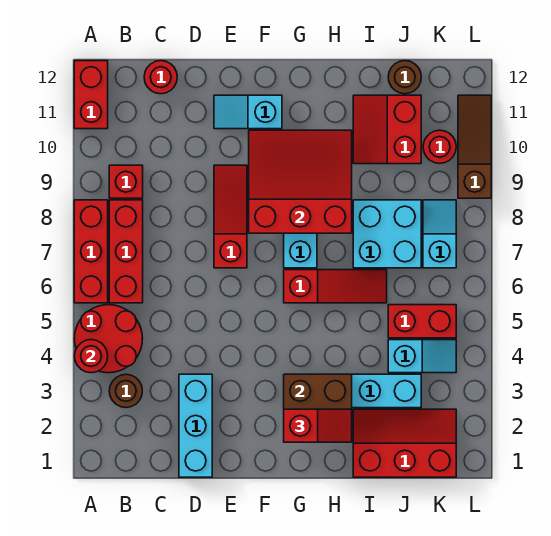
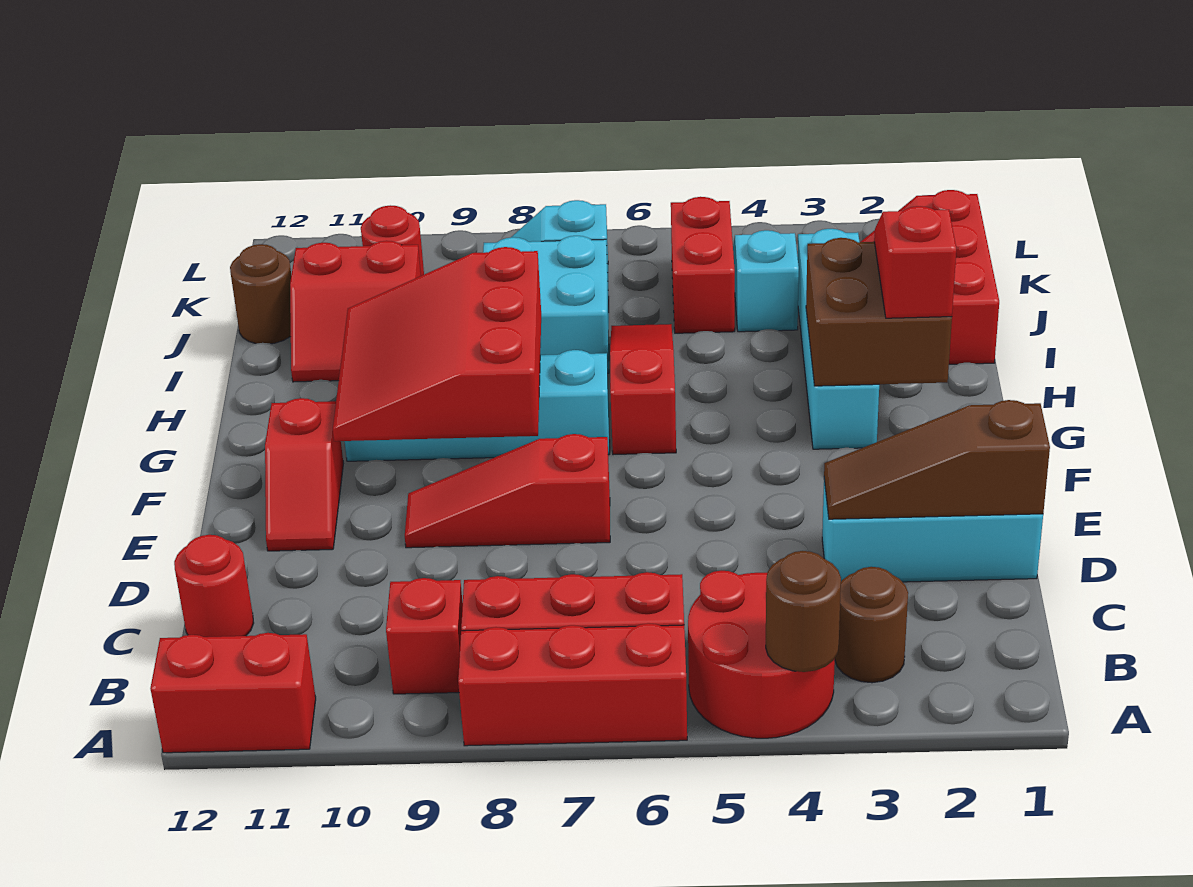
red round brick A4 level 2 -> brown round brick A4 level 2
cyan slope E11:F11 level 1 top F -> red slope E11:F11 level 1 top F
brown slope L9:L11 level 1 top 9 -> brown slope D1:D3 level 2 top 1

